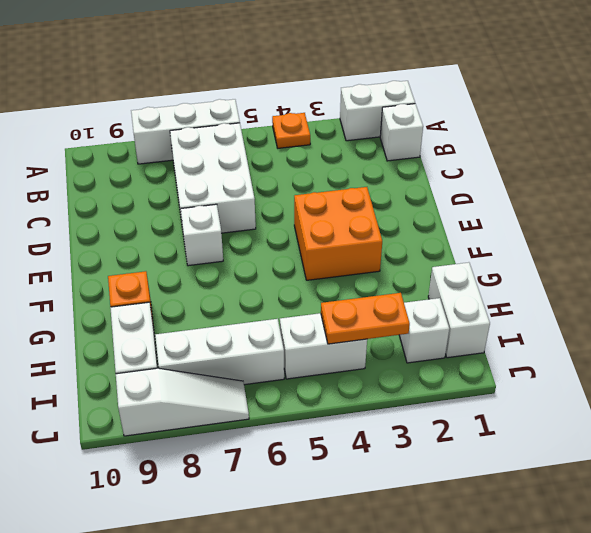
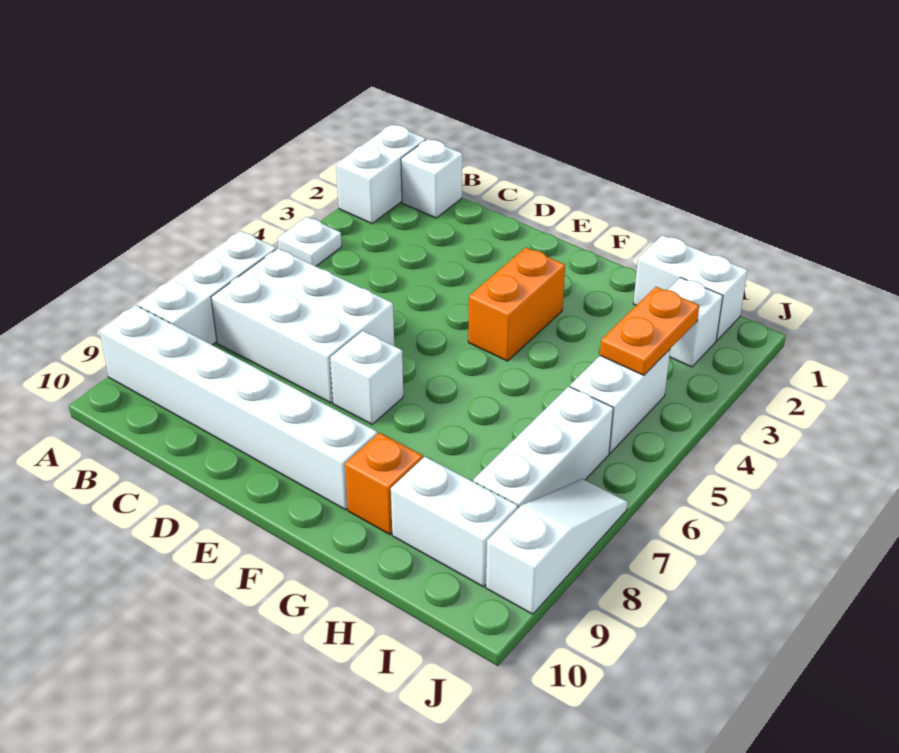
orange plate A4 level 1 -> white plate A4 level 1
none -> white brick A9:F9 level 1
orange brick E3:F4 level 1 -> orange brick F3:F4 level 1

